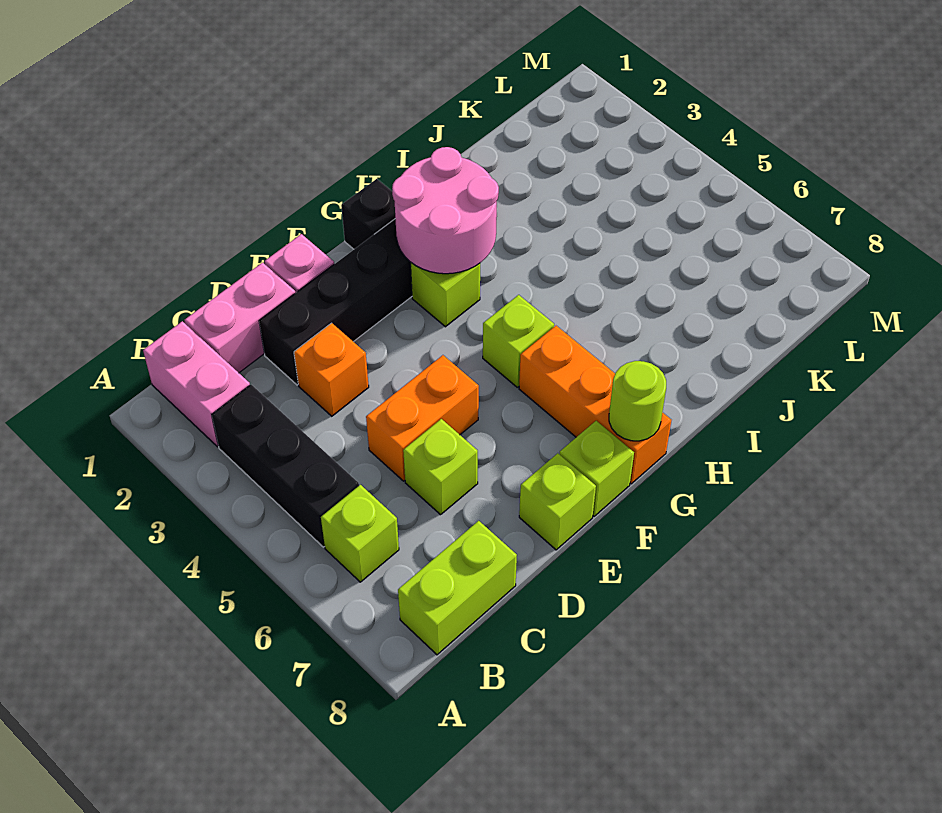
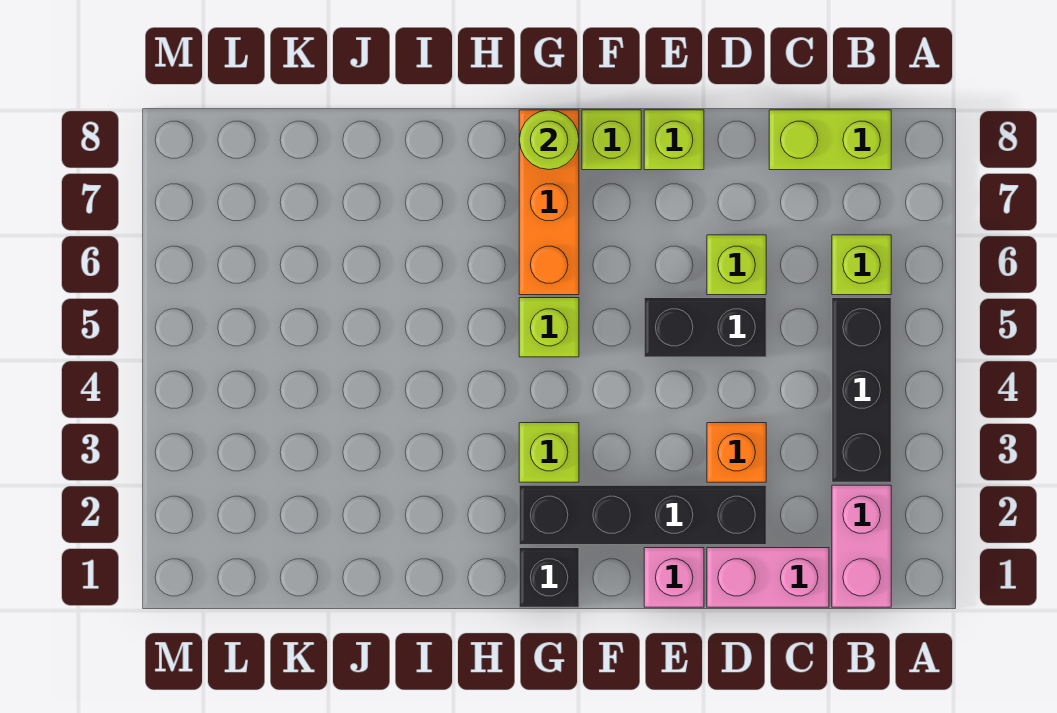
orange brick D5:E5 level 1 -> black brick D5:E5 level 1
pink round brick G2:H3 level 2 -> none

